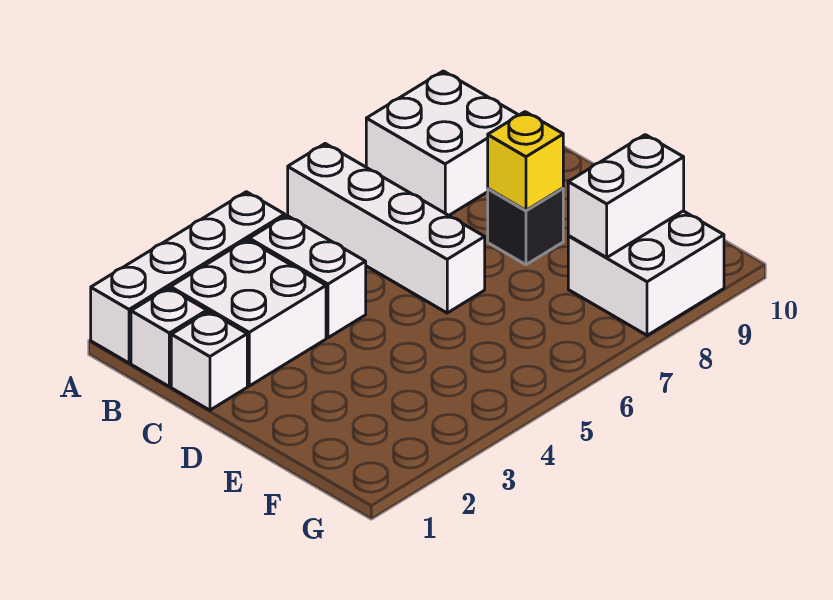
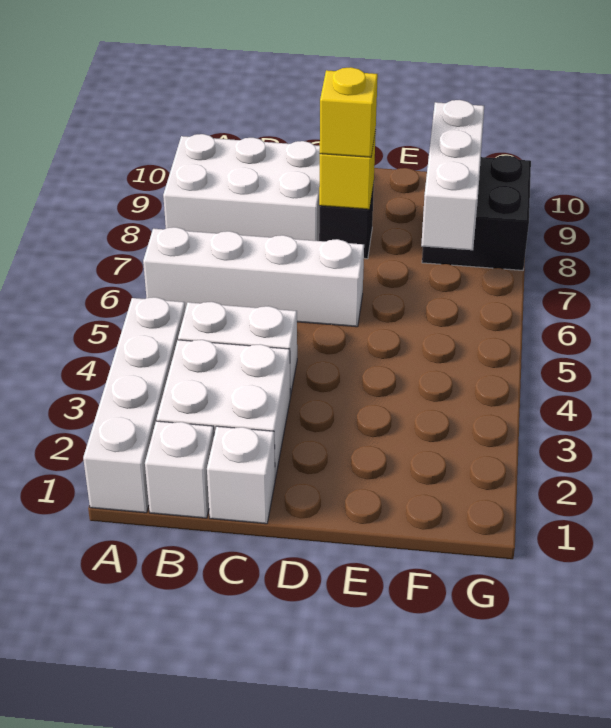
white brick A8:B9 level 1 -> white brick A8:C9 level 1
none -> yellow brick D8 level 3
white brick F8:G9 level 1 -> black brick F8:G9 level 1
white brick F8:F9 level 2 -> white brick F7:F9 level 2

